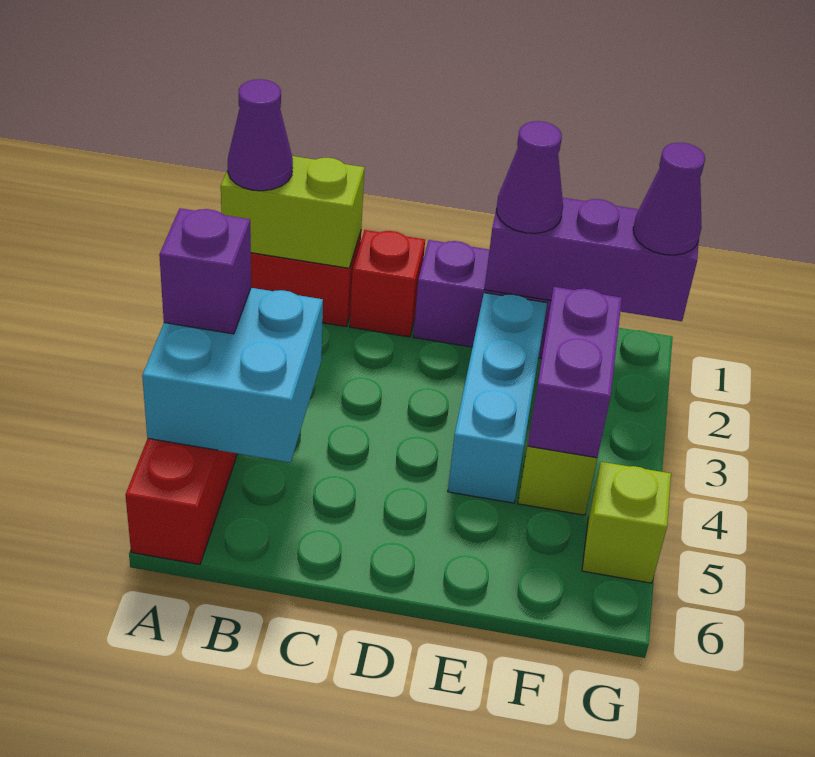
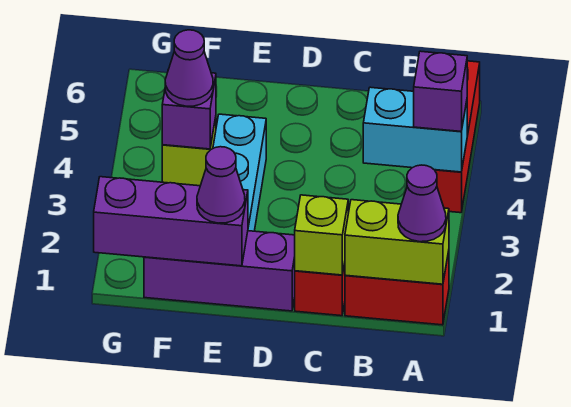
cyan brick A4:B5 level 2 -> cyan brick A4:B4 level 2
purple brick F3:F4 level 2 -> purple brick F4 level 2
purple cone G1 level 3 -> purple cone F4 level 3
lime brick G5 level 1 -> lime brick C1 level 2

